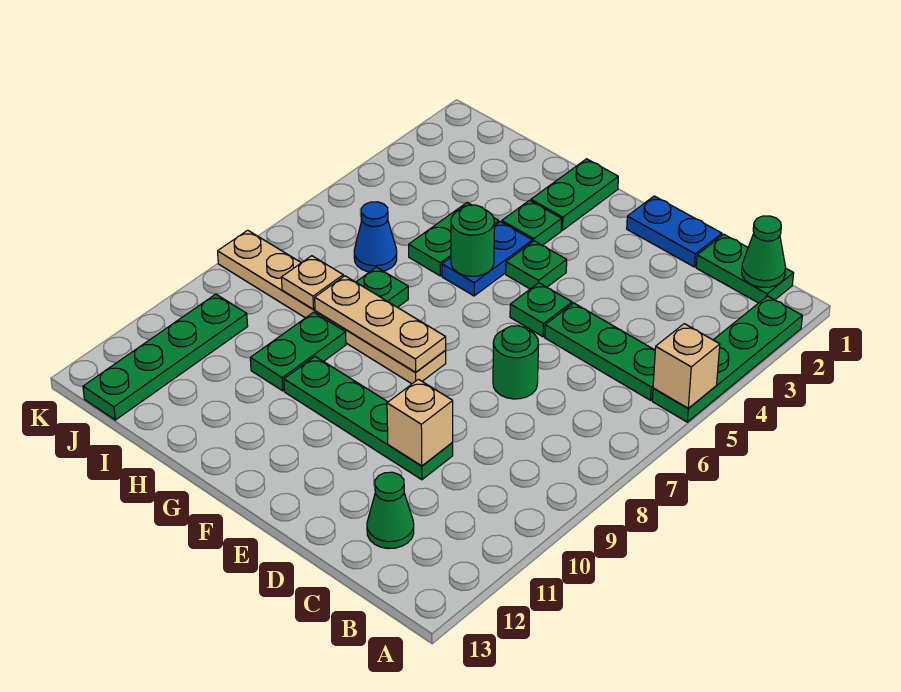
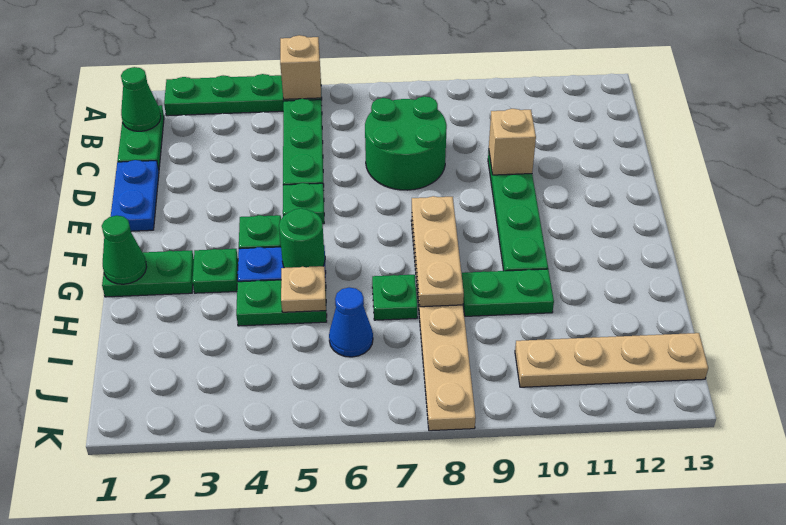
green cone C12 level 1 -> green cone G1 level 2
green round brick D7 level 1 -> green round brick C7:D8 level 1
tan plate I8 level 2 -> tan plate H5 level 2
green plate J10:J13 level 1 -> tan plate J10:J13 level 1

